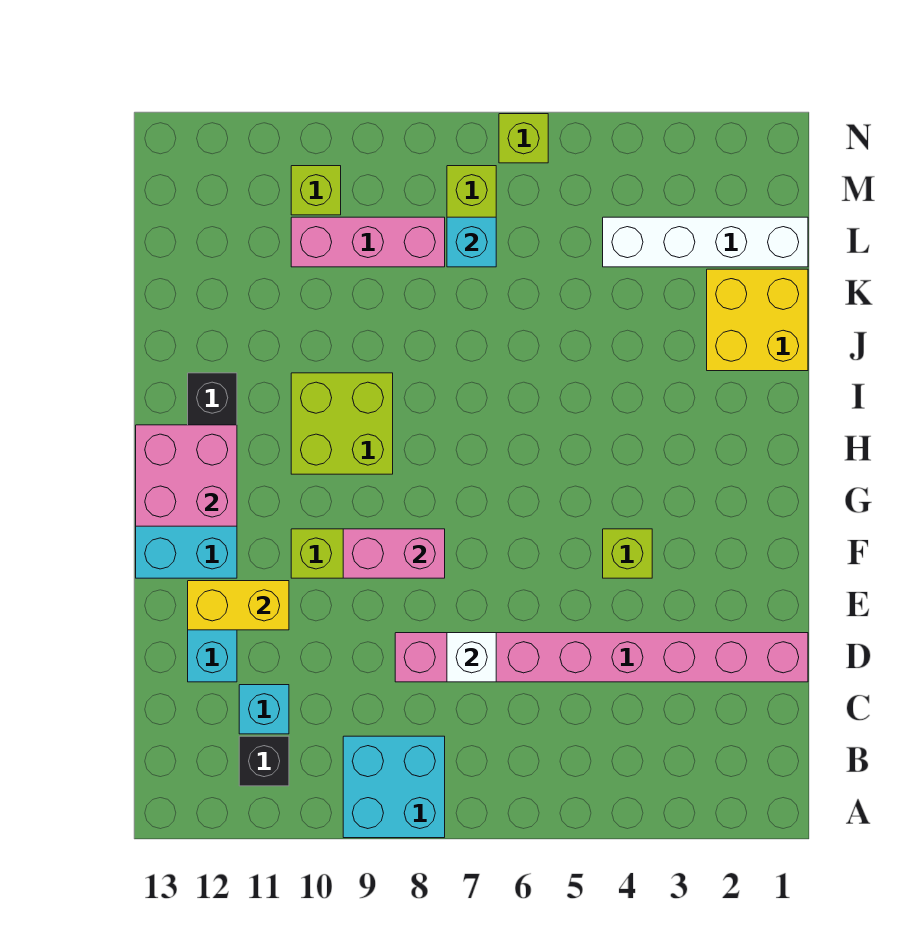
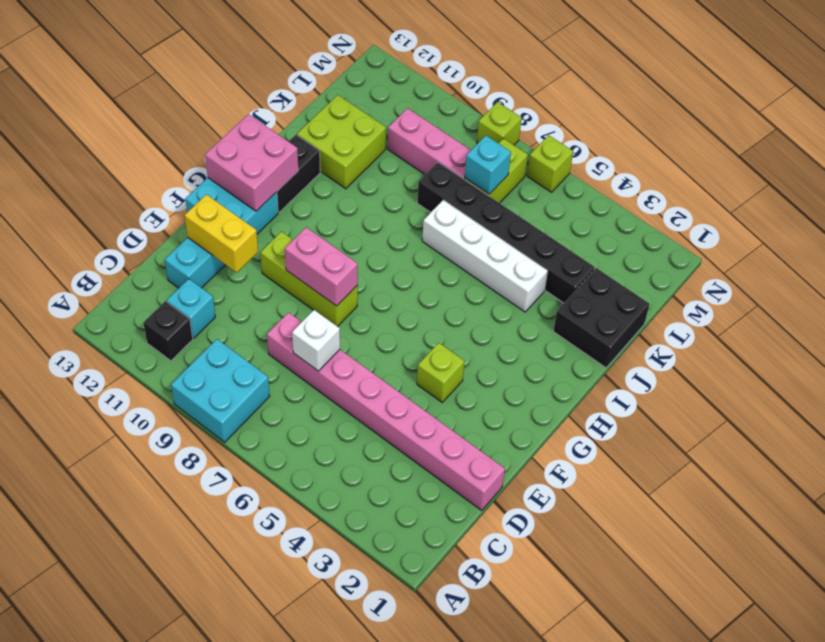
lime brick H9:I10 level 1 -> lime brick J11:K12 level 1
yellow brick J1:K2 level 1 -> black brick J1:K2 level 1
none -> black brick K3:K8 level 1
white brick L1:L4 level 1 -> white brick J4:J7 level 1
lime brick M10 level 1 -> lime brick N8 level 1

